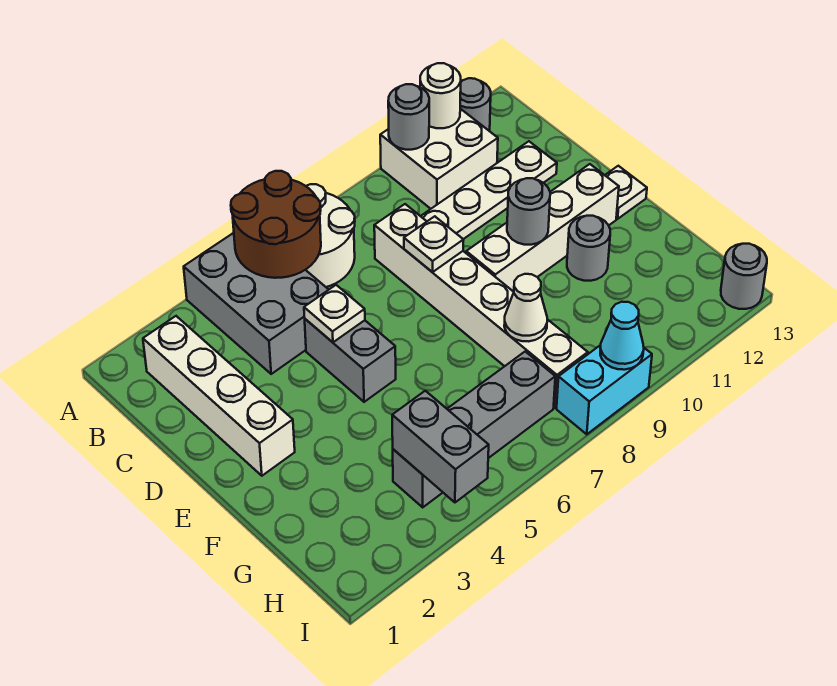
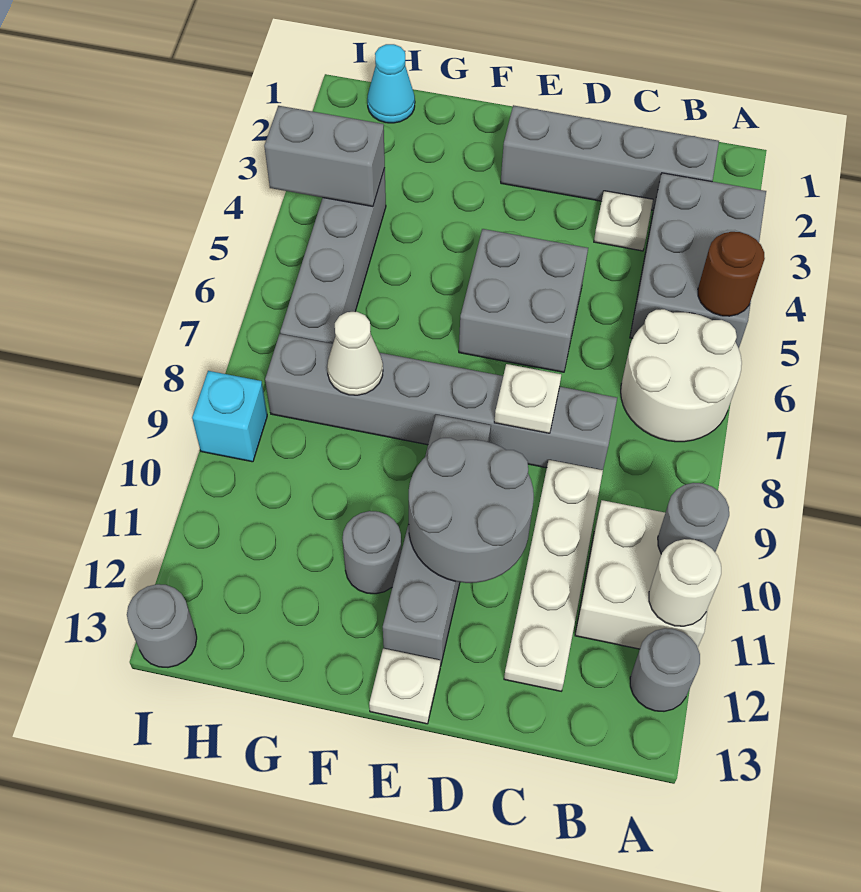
grey brick A4:C5 level 1 -> grey brick A3:B5 level 1
brown round brick A5:B6 level 2 -> brown round brick A5 level 2
white brick B2:E2 level 1 -> grey brick B2:E2 level 1
white brick C8:H8 level 1 -> grey brick C8:H8 level 1
grey brick D5:E5 level 1 -> grey brick D5:E6 level 1
white plate D5 level 2 -> white plate C3 level 1
white brick E9:E12 level 1 -> grey brick E9:E12 level 1
grey round brick E10 level 2 -> grey round brick D10:E11 level 2
cyan brick I8:I9 level 1 -> cyan brick I9 level 1
cyan cone I9 level 2 -> cyan cone H1 level 1

